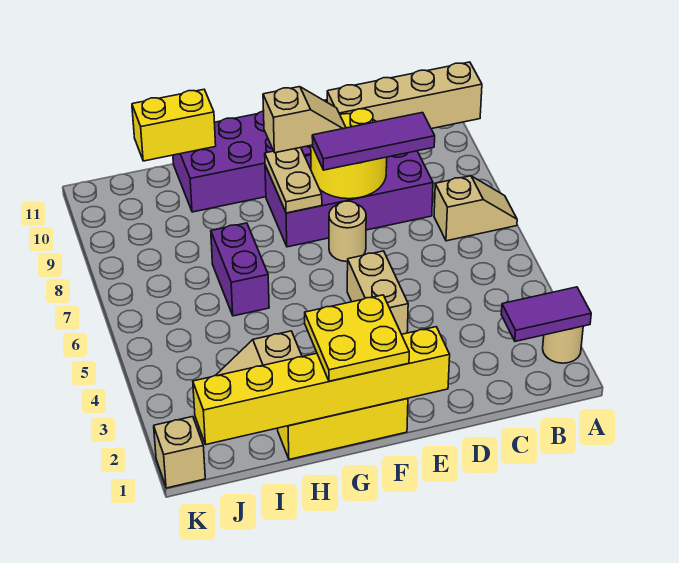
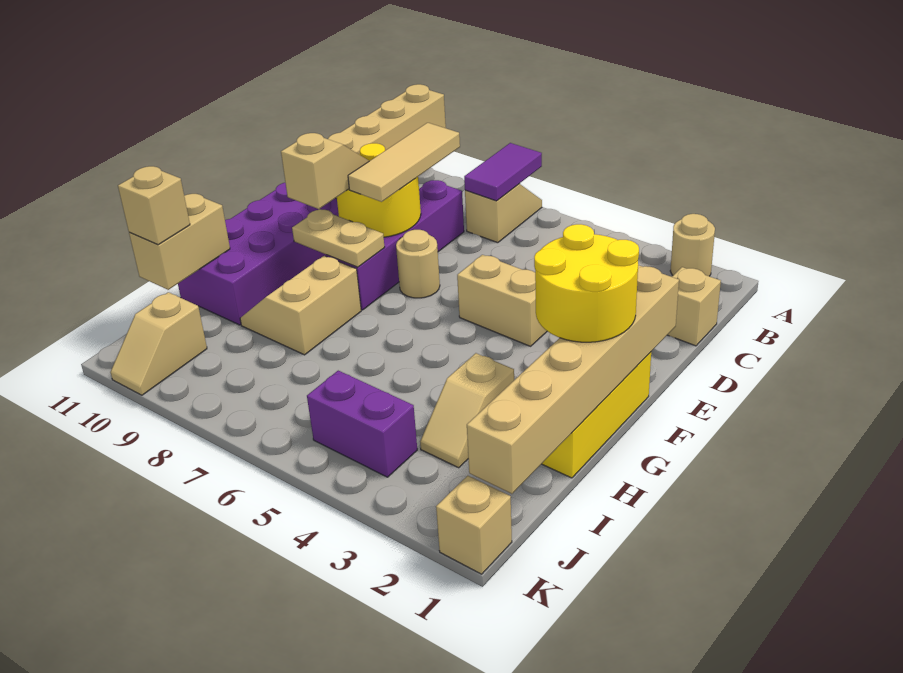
purple tile A2:B2 level 2 -> purple tile A7:B7 level 2
none -> tan brick C1 level 1
purple brick C8:F9 level 1 -> purple brick C8:F8 level 1
purple tile C8:E8 level 3 -> tan tile C8:E8 level 3
yellow brick E1:J1 level 2 -> tan brick E1:J1 level 2
yellow plate F1:G2 level 3 -> yellow round brick F1:G2 level 3
none -> tan slope G8:H9 level 1 top 8
purple brick H6:H7 level 1 -> purple brick J4:J5 level 1
yellow brick H11:I11 level 2 -> tan brick H11:I11 level 2
none -> tan brick I11 level 3
none -> tan slope J10:K10 level 1 top J

